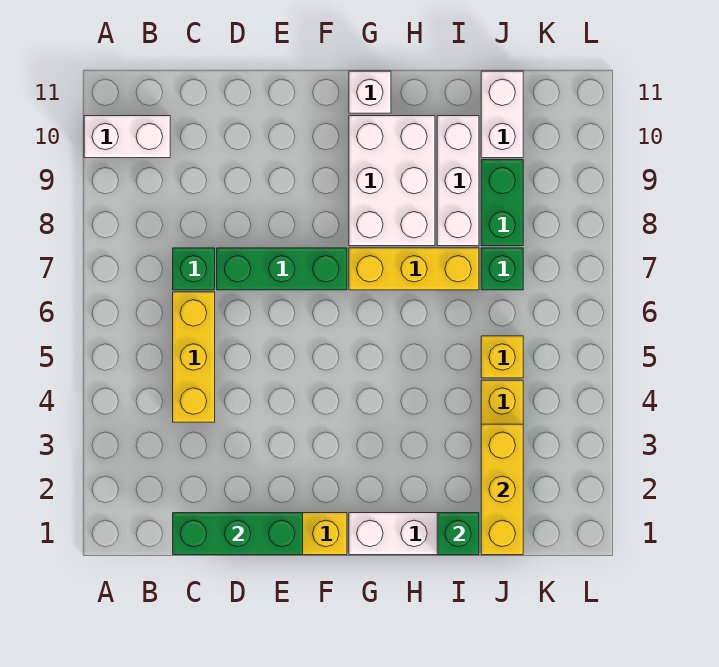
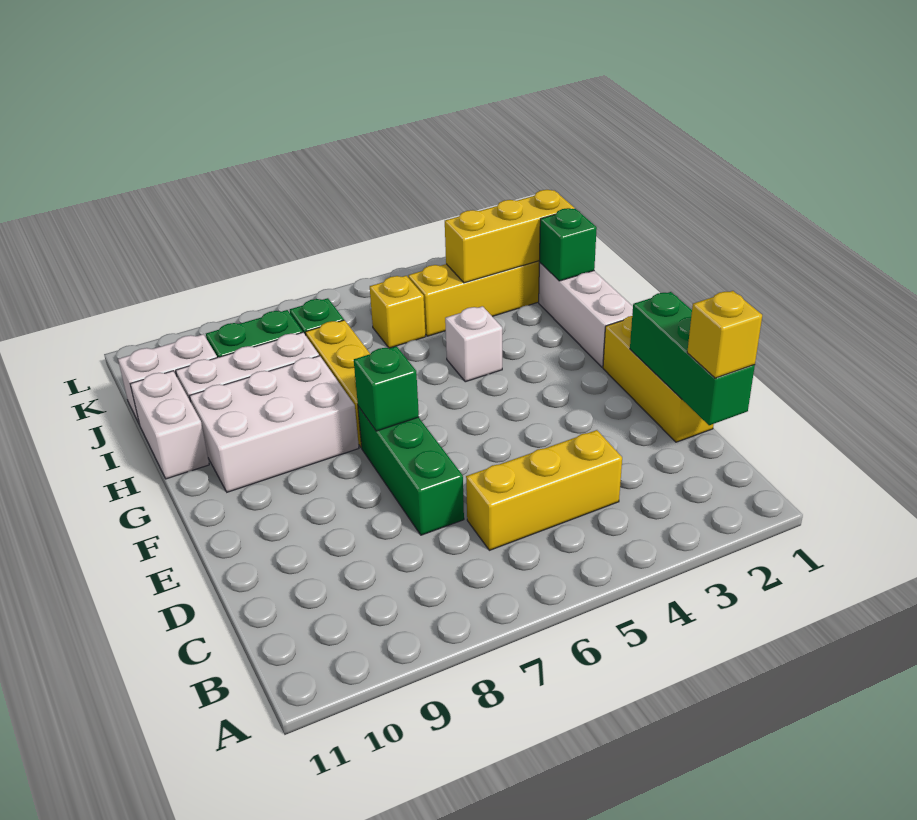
white brick A10:B10 level 1 -> white brick H11:I11 level 1
none -> yellow brick C1 level 3
green brick C7 level 1 -> green brick F7 level 2
white brick G11 level 1 -> white brick H4 level 1

